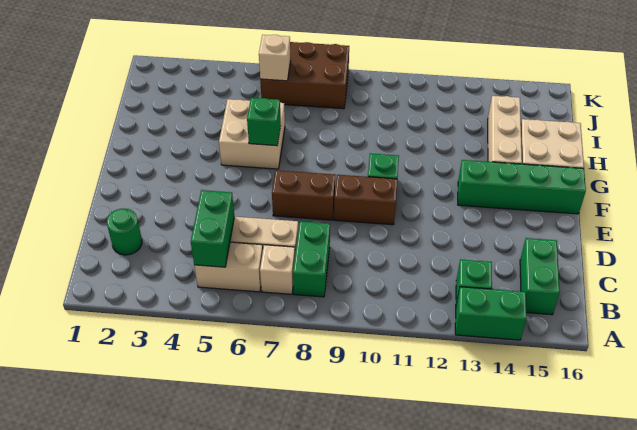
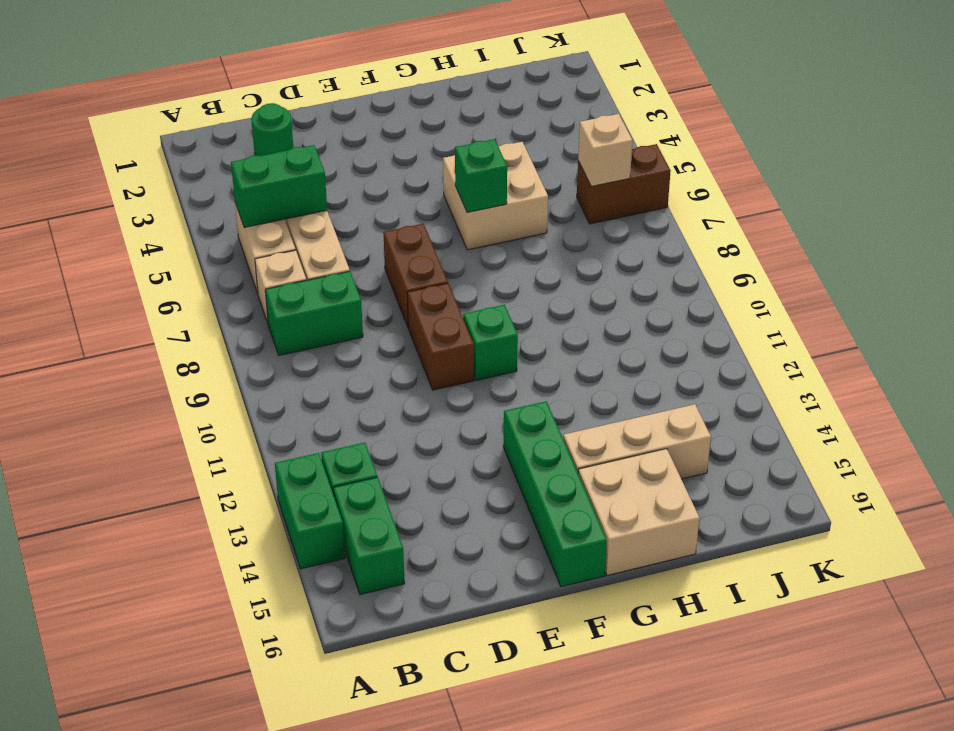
green brick B15:C15 level 1 -> green brick B14:B15 level 1
brown brick J6:K8 level 1 -> brown brick J6:K6 level 1

